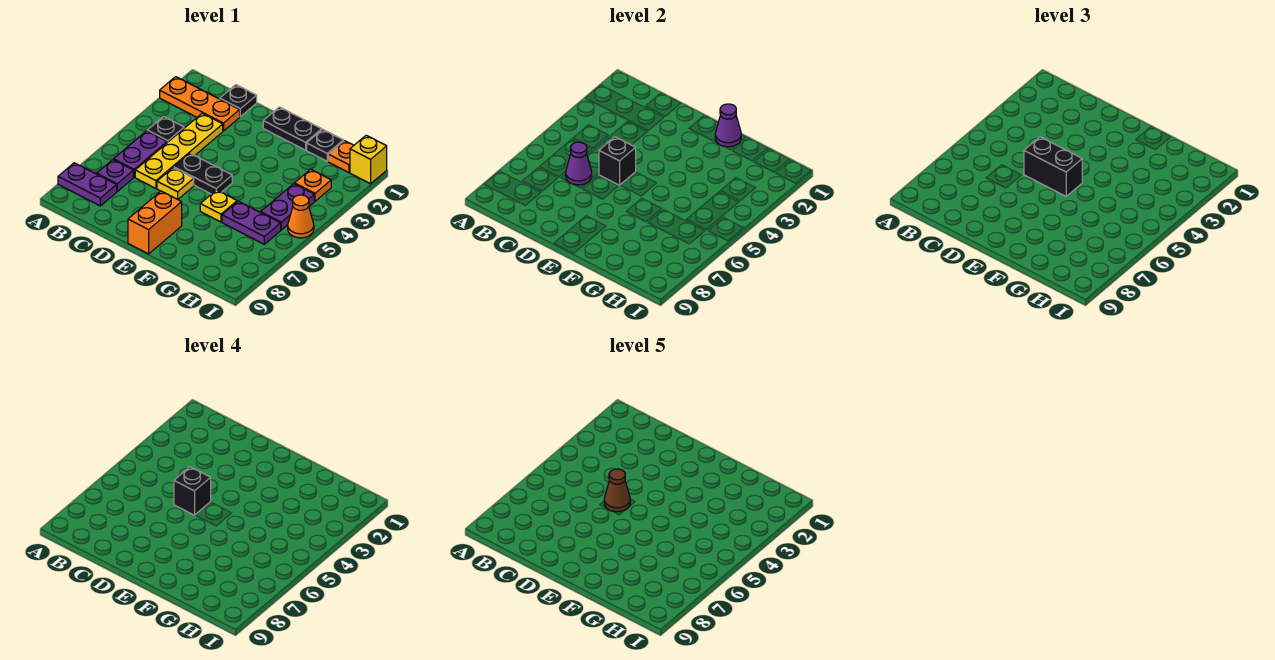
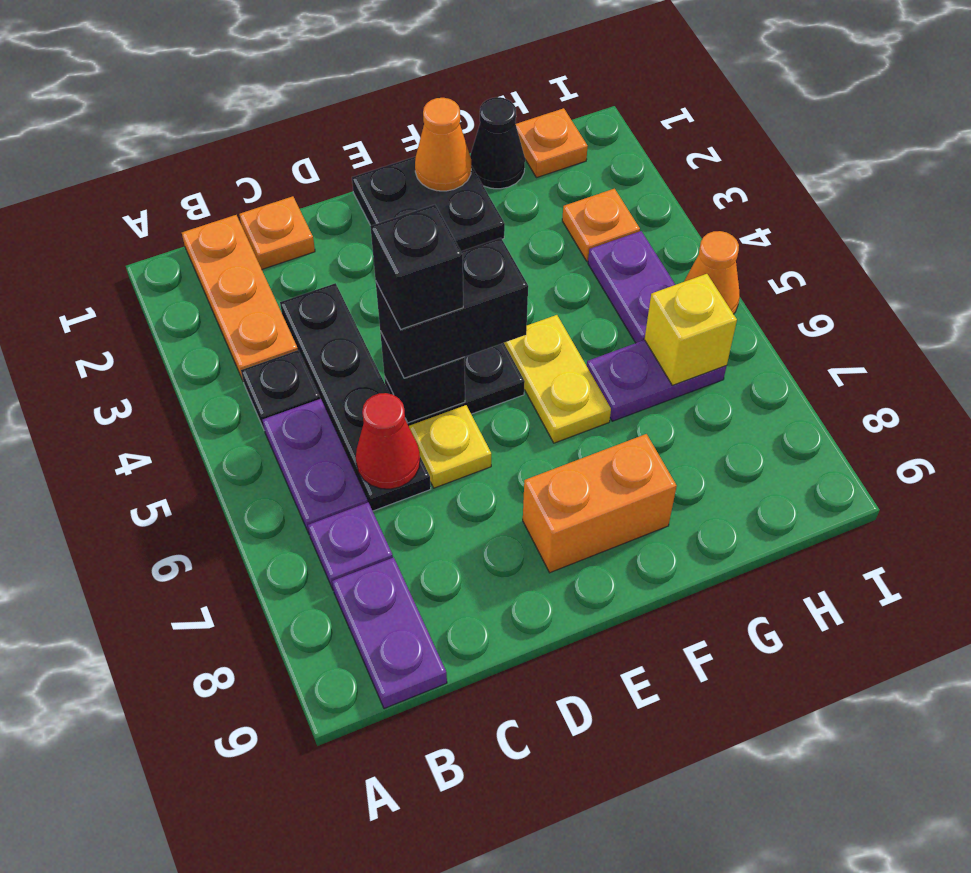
orange plate A2:C2 level 1 -> orange plate B1:B3 level 1
purple plate A8:B8 level 1 -> purple plate B8:B9 level 1
black plate C1 level 1 -> orange plate C1 level 1
yellow plate C3:C6 level 1 -> black plate C3:C6 level 1
purple cone C6 level 2 -> red cone C6 level 2
brown cone D5 level 5 -> none
black plate E1:F1 level 1 -> black plate E1:F2 level 1
orange brick E8:E9 level 1 -> orange brick E8:F8 level 1
purple cone F1 level 2 -> orange cone F1 level 2
yellow plate F6 level 1 -> yellow plate F5:F6 level 1
black plate G1 level 1 -> black cone G1 level 1
yellow brick I1 level 1 -> yellow brick H6 level 2

